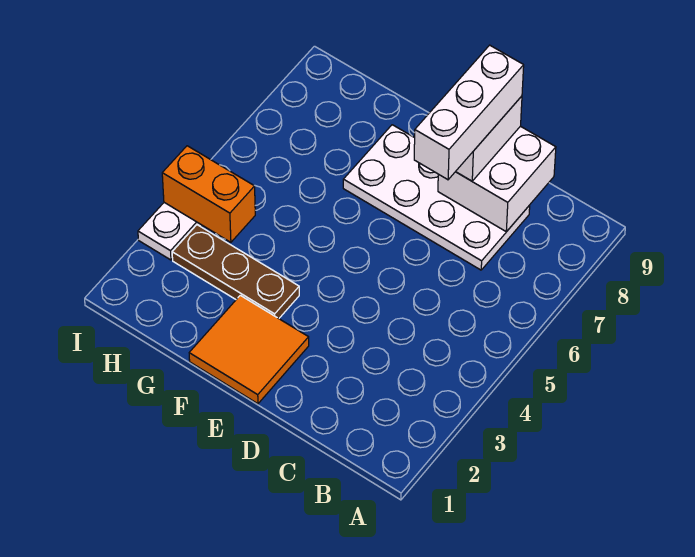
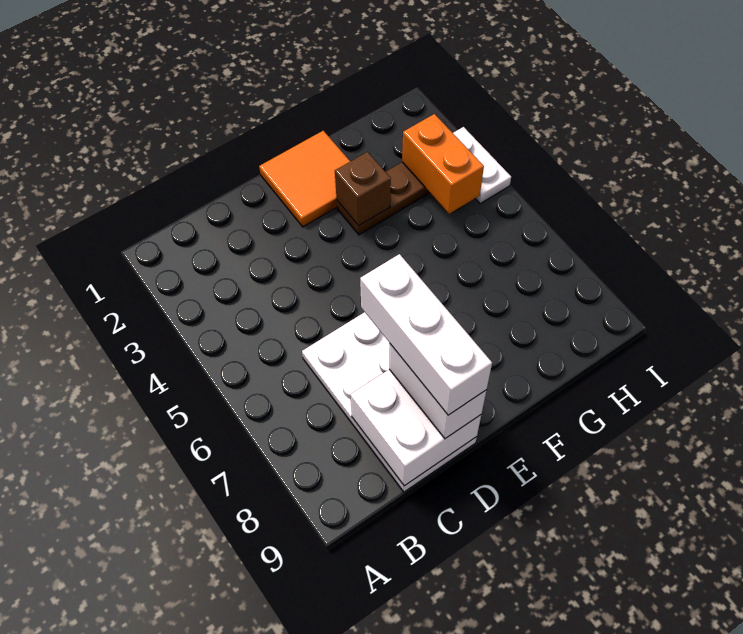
white plate C7:F8 level 1 -> white plate C6:D9 level 1
none -> brown brick F3 level 2
orange brick H4:I4 level 2 -> orange brick H3:H4 level 2

